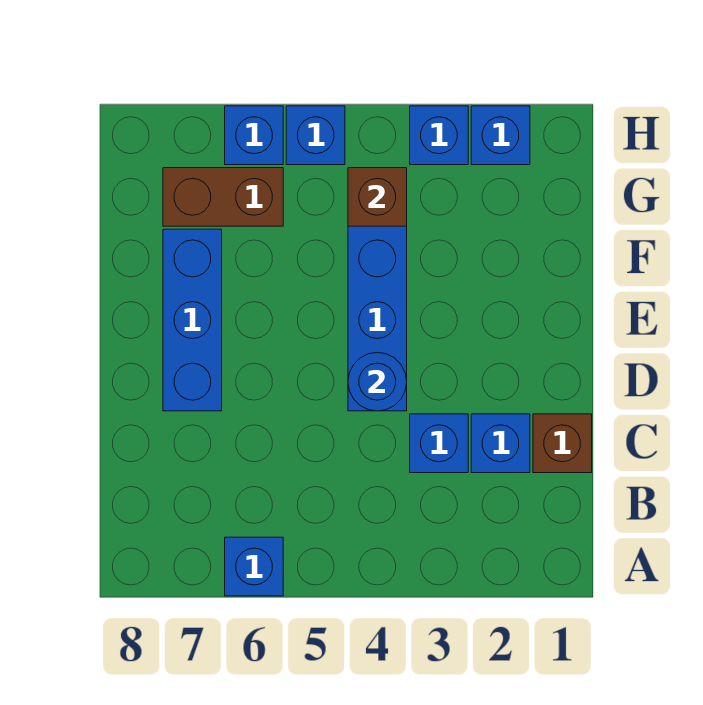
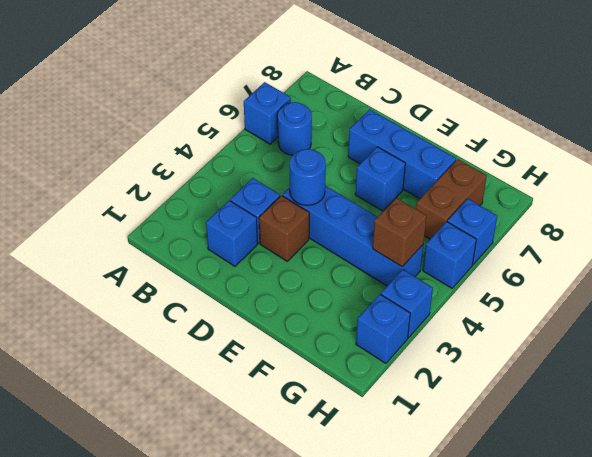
none -> blue round brick B6 level 1
brown brick C1 level 1 -> brown brick D3 level 1
none -> blue brick E6 level 1

